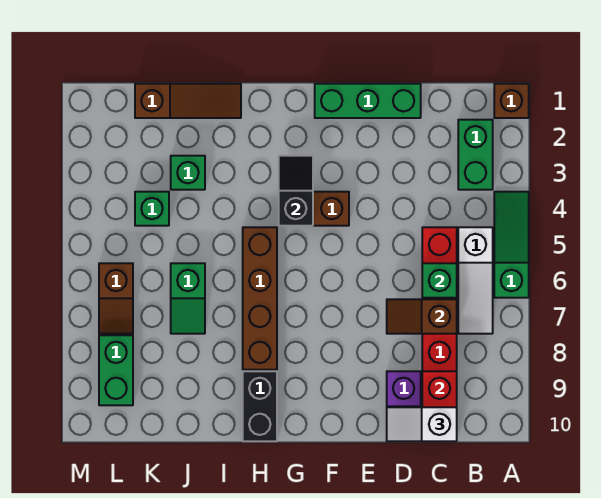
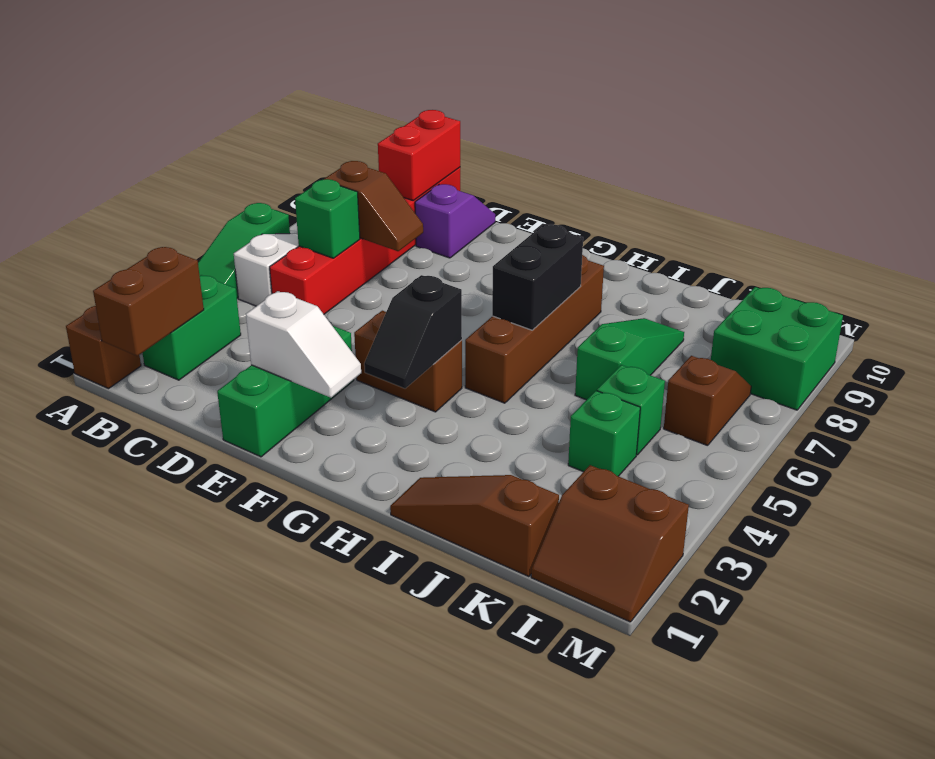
none -> brown brick B1:B2 level 2
white slope C10:D10 level 3 top C -> white slope E2:F2 level 2 top E
green brick D1:F1 level 1 -> green brick E1:E3 level 1
black brick H9:H10 level 1 -> black brick H6:H7 level 2
green brick J3 level 1 -> green brick K5 level 1
green slope J6:J7 level 1 top 6 -> green slope J6:J8 level 1 top 6
none -> brown slope L1:M2 level 1 top 2
green brick L8:L9 level 1 -> green brick L8:M9 level 1

